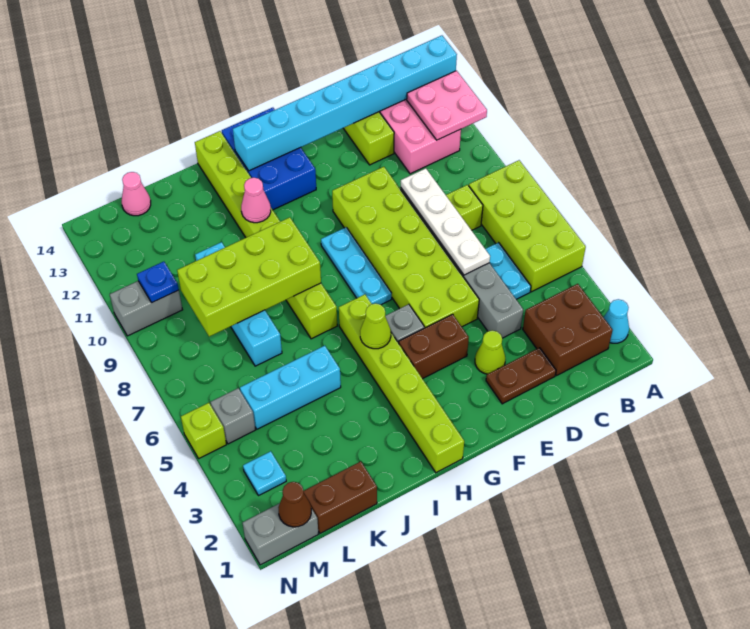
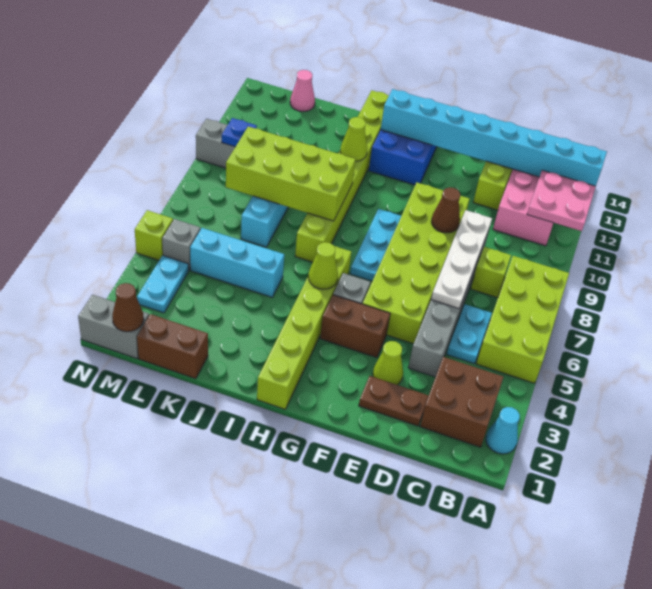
none -> brown cone E9 level 2
pink cone I11 level 2 -> lime cone I11 level 2
cyan plate M3 level 1 -> cyan plate M3:M4 level 1

